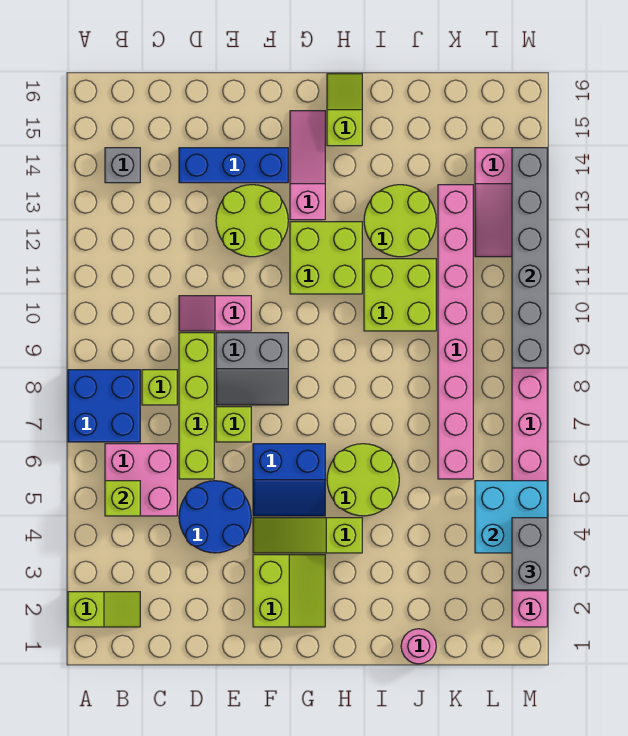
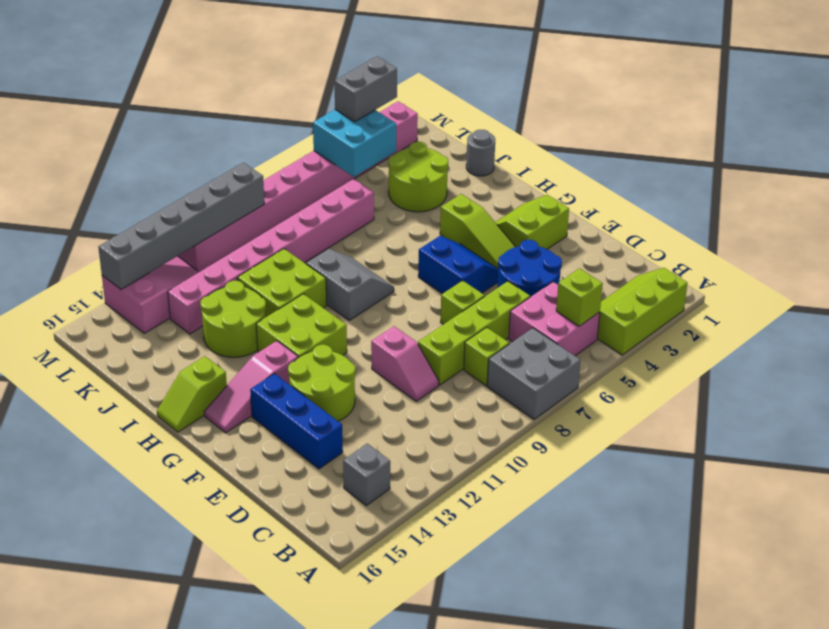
lime slope A2:B2 level 1 top A -> lime slope A2:B4 level 1 top A
blue brick A7:B8 level 1 -> grey brick A7:B8 level 1
grey slope E8:F9 level 1 top 9 -> grey slope H8:I9 level 1 top 9
lime round brick H5:I6 level 1 -> lime round brick J3:K4 level 1
pink round brick J1 level 1 -> grey round brick J1 level 1

